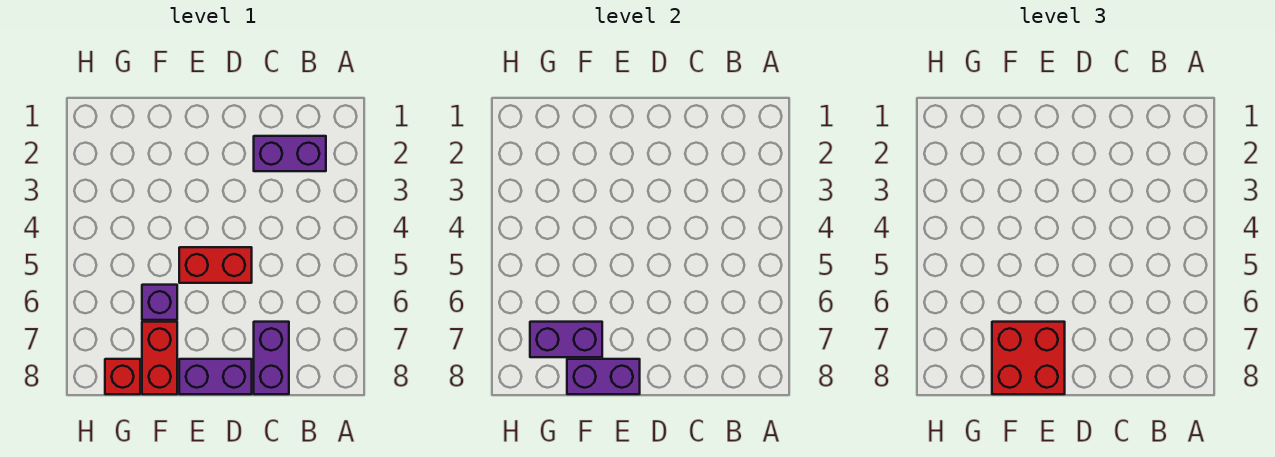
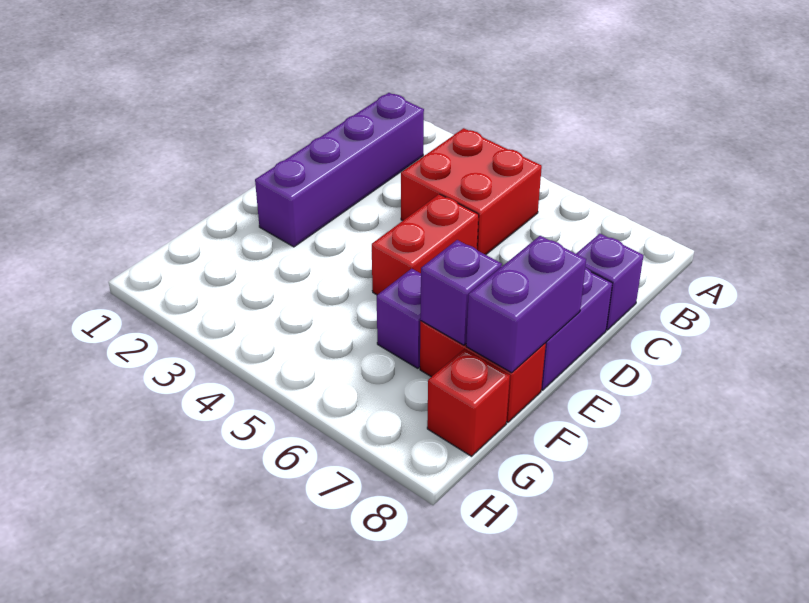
purple brick B2:C2 level 1 -> purple brick B2:E2 level 1
purple brick C7:C8 level 1 -> purple brick C8 level 1
red brick E7:F8 level 3 -> red brick B4:C5 level 1
purple brick F7:G7 level 2 -> purple brick F7 level 2

